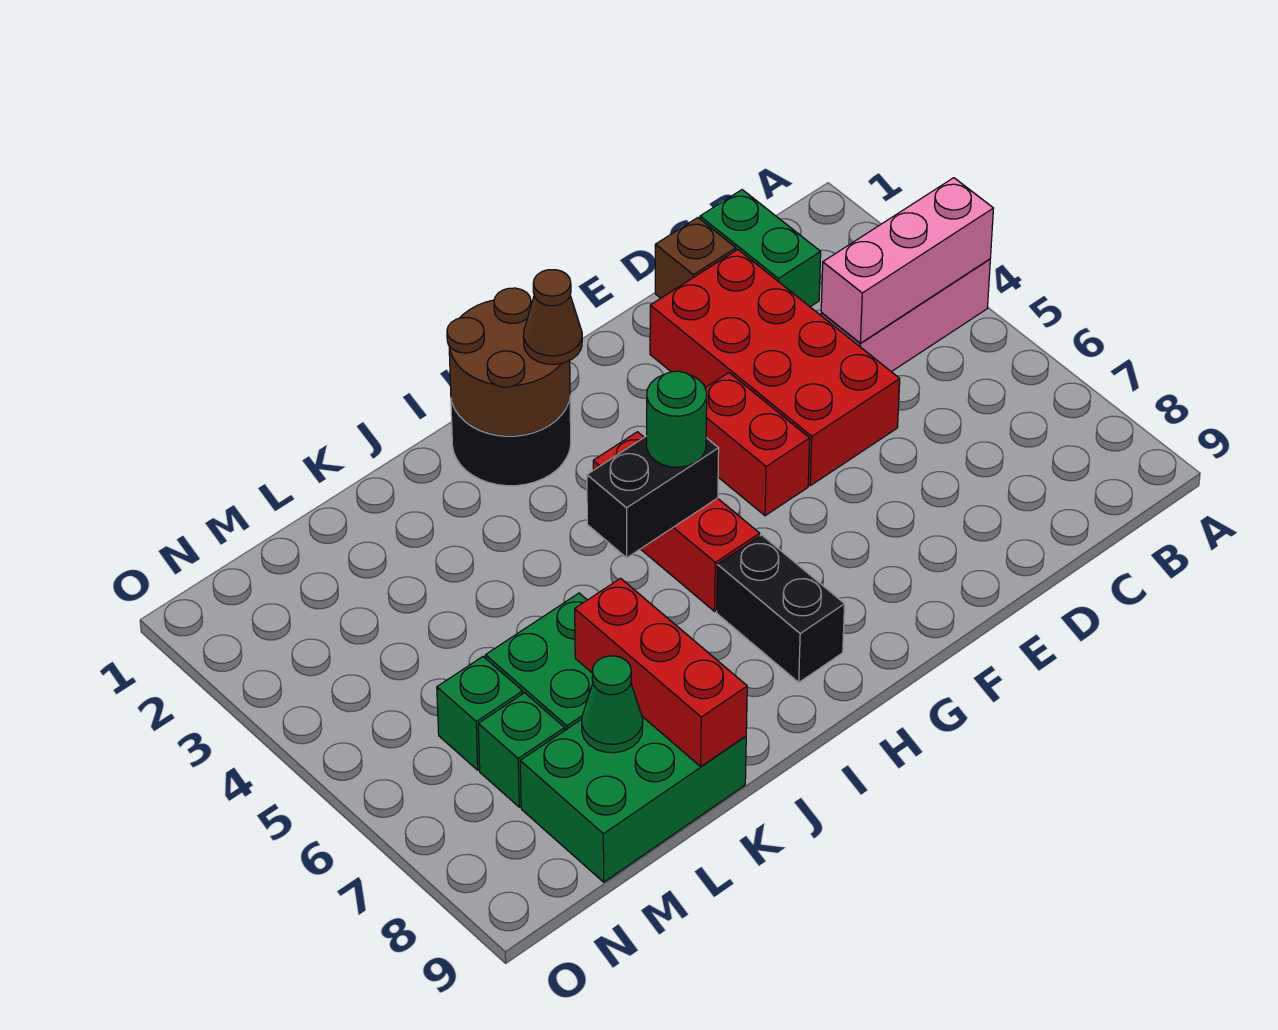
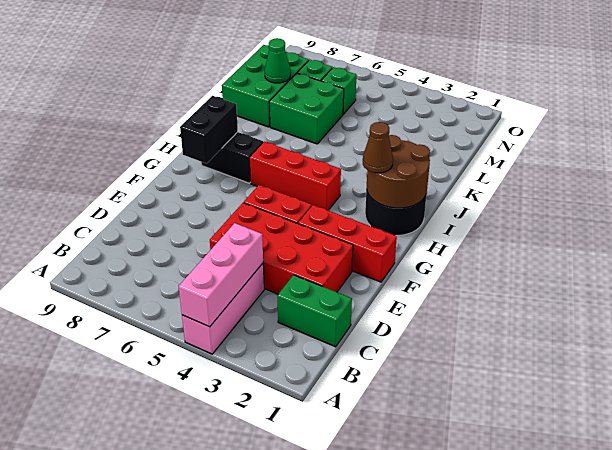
brown brick D1 level 1 -> none
black brick H5:I5 level 2 -> black brick G8:H8 level 2
green round brick H5 level 3 -> none
red brick K7:K9 level 2 -> red brick F1:F3 level 1

